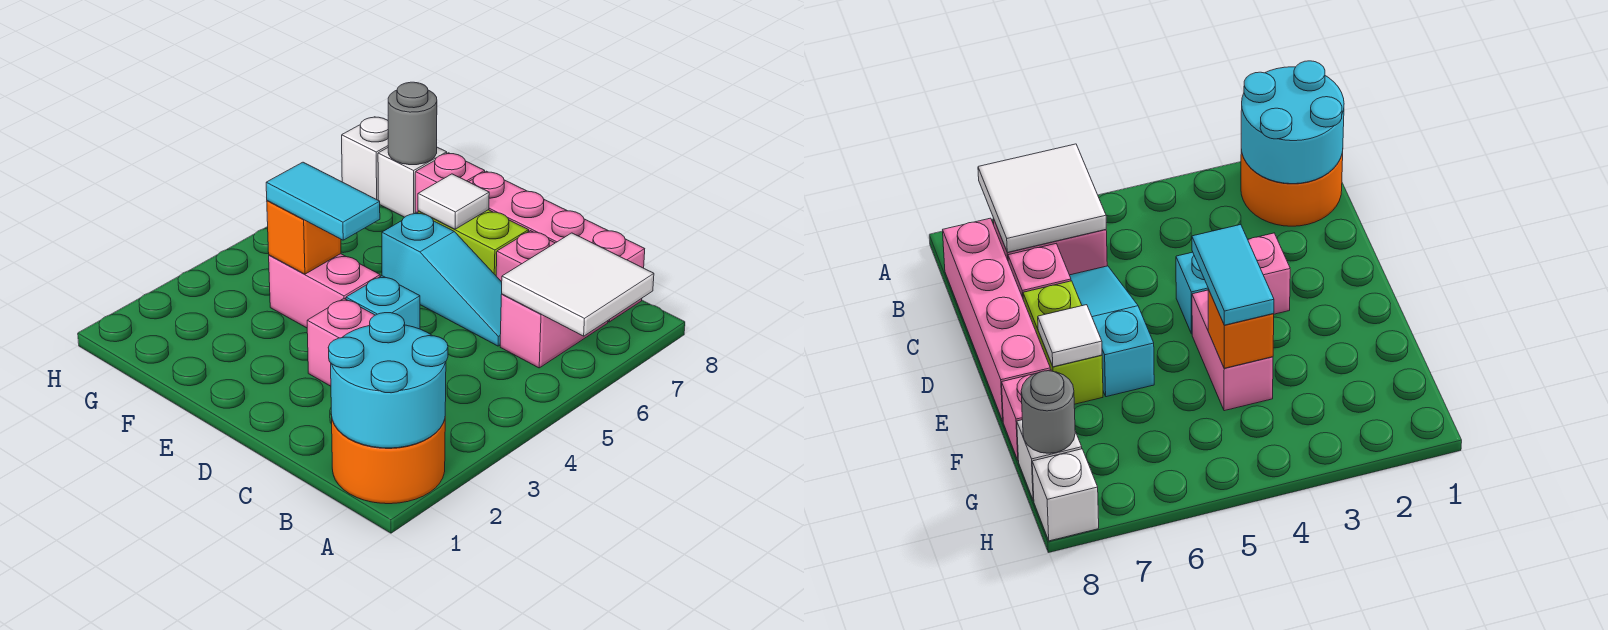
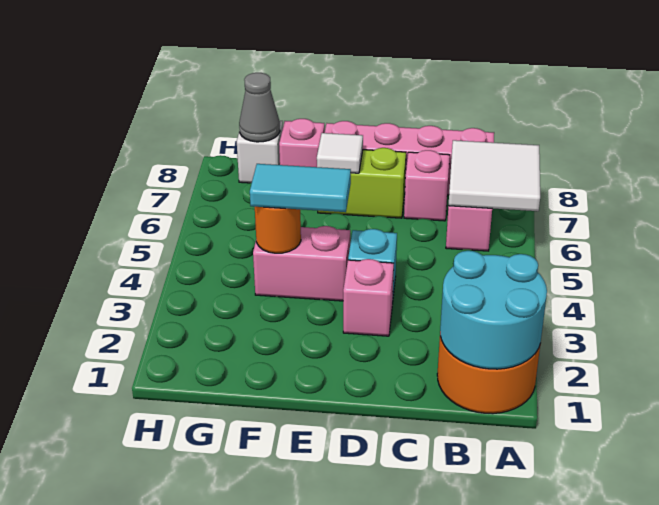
cyan slope C6:E6 level 1 top E -> none
orange brick F4 level 2 -> orange round brick F4 level 2
grey round brick G8 level 2 -> grey cone G8 level 2
white brick H8 level 1 -> none

